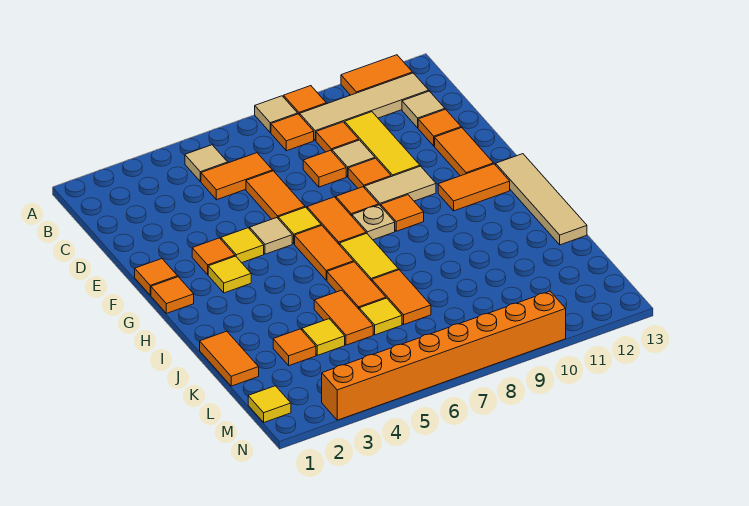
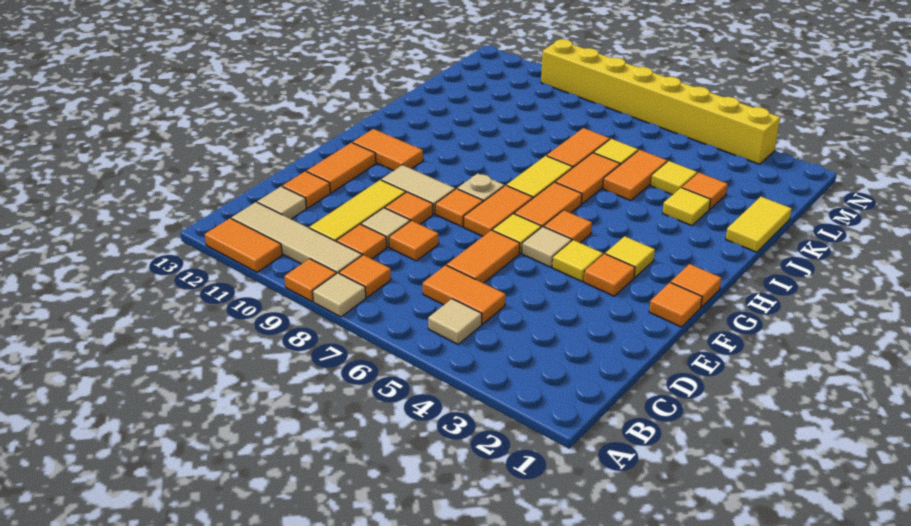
orange tile G9 level 1 -> orange tile G5 level 1
tan tile G13:J13 level 1 -> none
orange tile J1:K1 level 1 -> yellow tile J1:K1 level 1
yellow tile M1 level 1 -> yellow tile J3 level 1
orange brick N3:N10 level 1 -> yellow brick N3:N10 level 1

